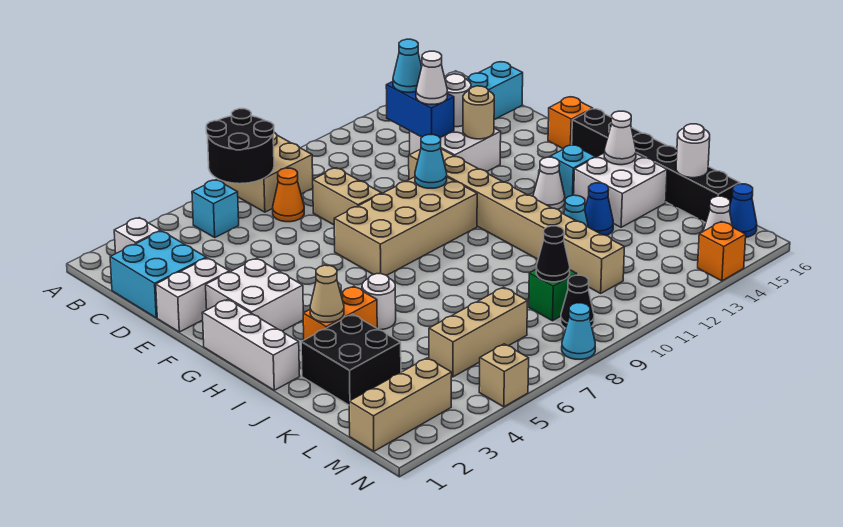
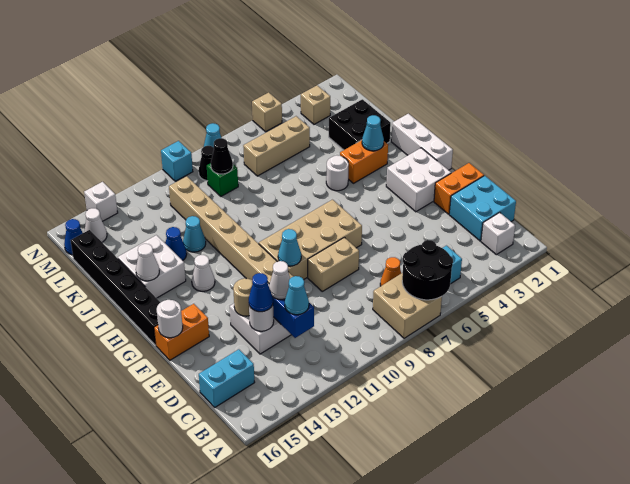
tan brick D8:E8 level 1 -> tan brick E8:E9 level 1
none -> blue cone D13 level 3
white brick E1:E2 level 1 -> orange brick E1:E2 level 1
orange brick F16 level 1 -> orange brick F15:F16 level 1
cyan brick H14 level 1 -> cyan brick N10 level 1
tan cone I3 level 2 -> cyan cone I3 level 2
white round brick K16 level 2 -> white round brick F16 level 2
tan brick M1:M3 level 1 -> tan brick M3 level 1
orange brick N14 level 1 -> white brick N14 level 1

